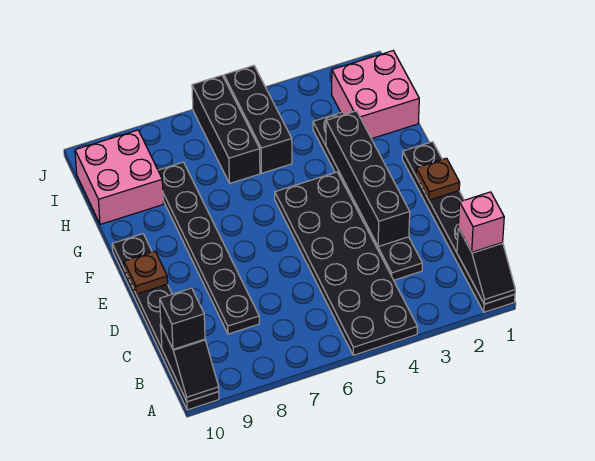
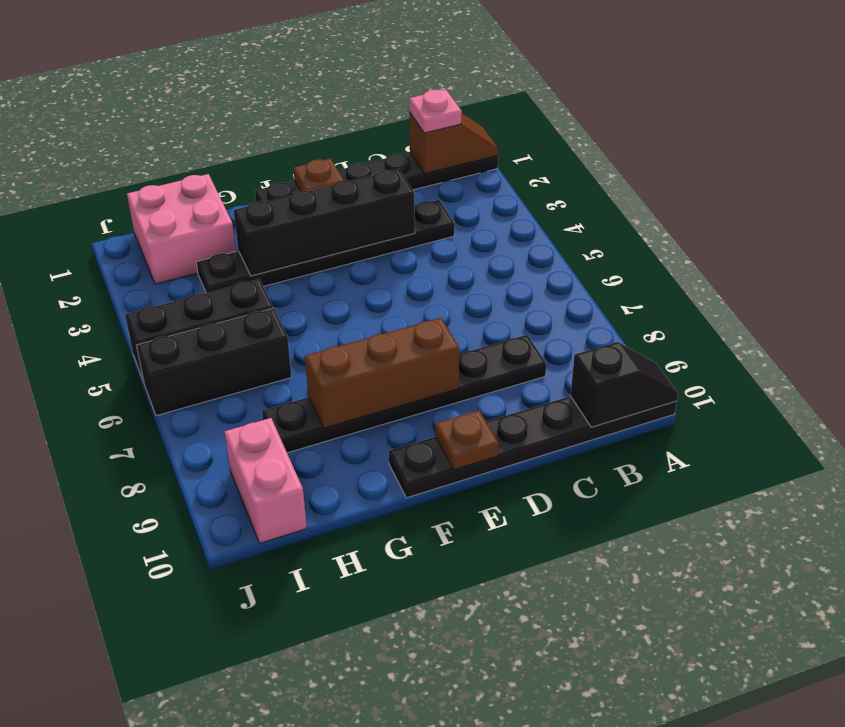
black slope A1:B1 level 2 top B -> brown slope A1:B1 level 2 top B
black plate A4:F5 level 1 -> none
pink brick B1 level 3 -> pink plate B1 level 3
black brick B10 level 3 -> none
none -> brown brick E8:G8 level 2
pink brick H9:I10 level 1 -> pink brick I9:I10 level 1

